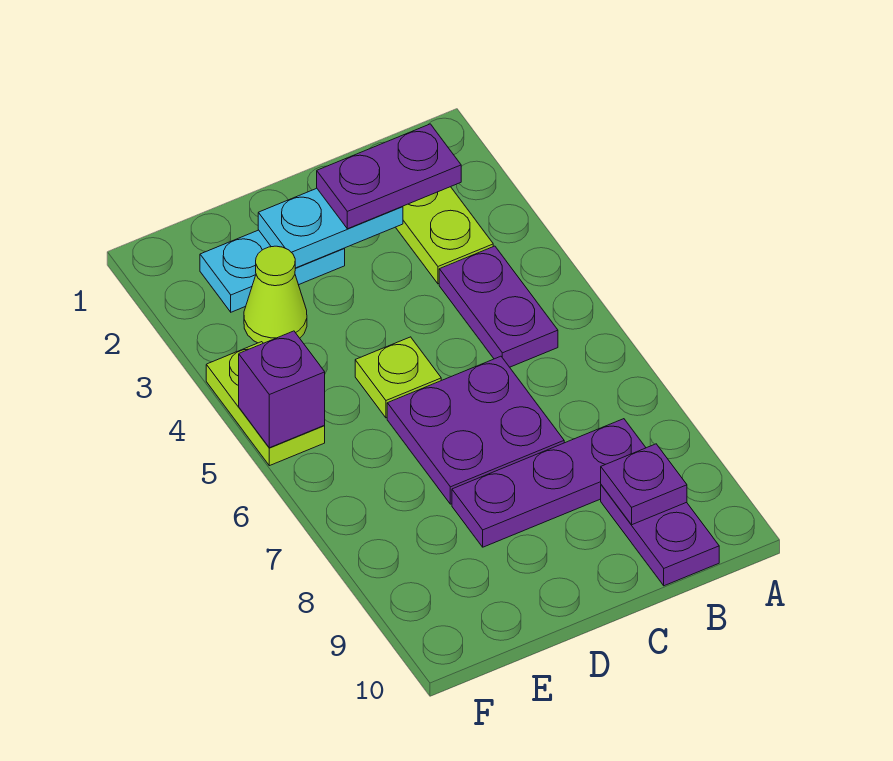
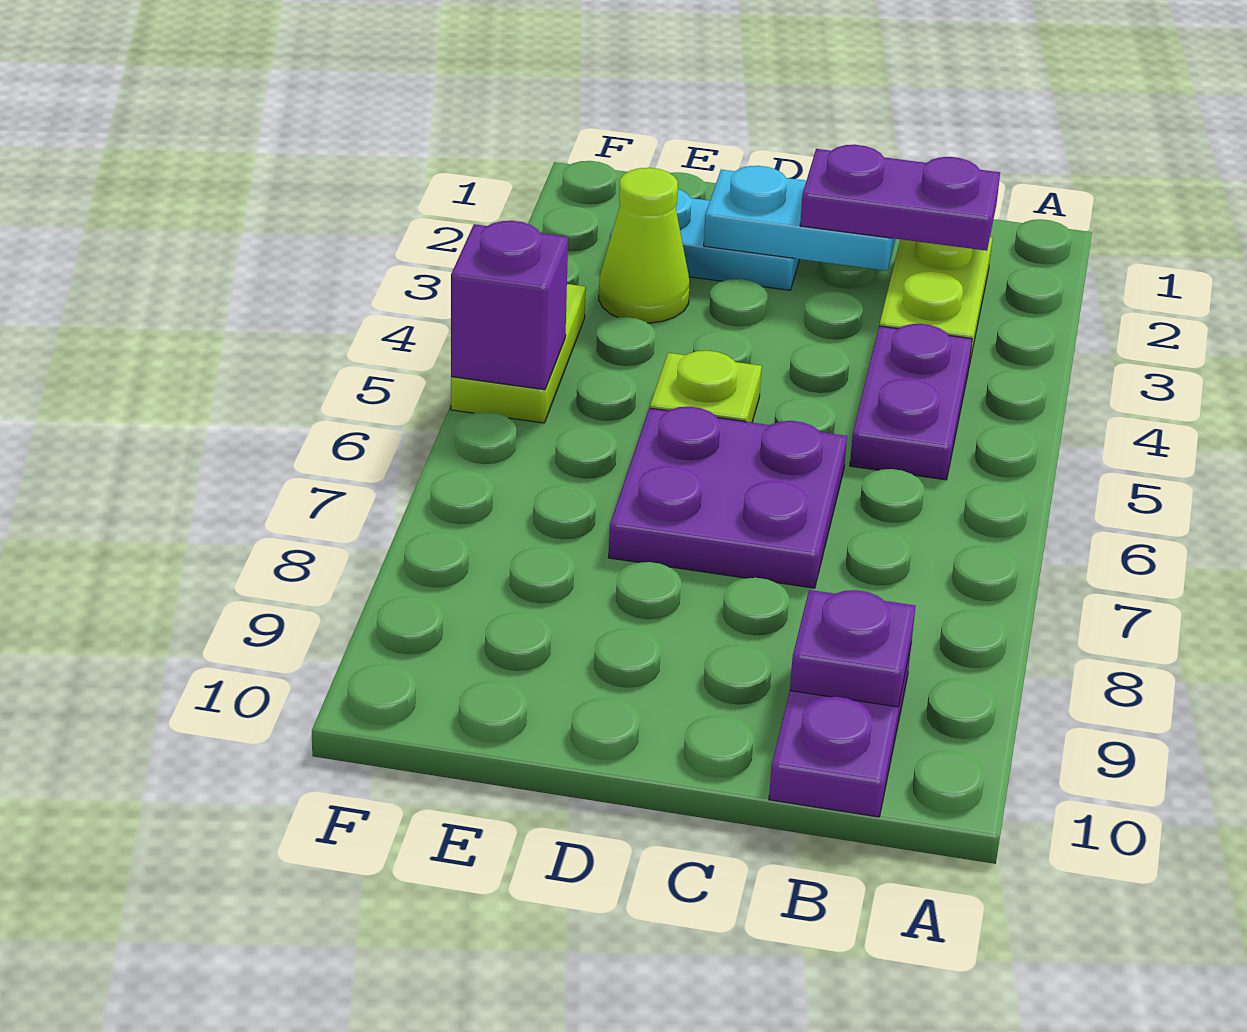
purple plate B8:D8 level 1 -> none

